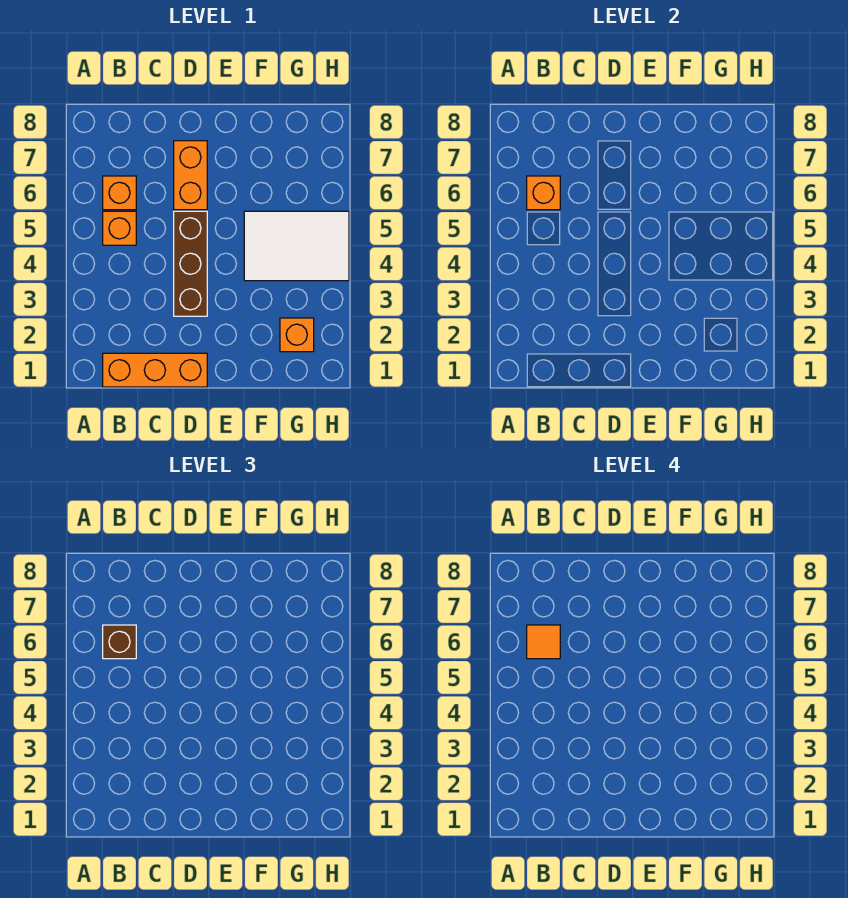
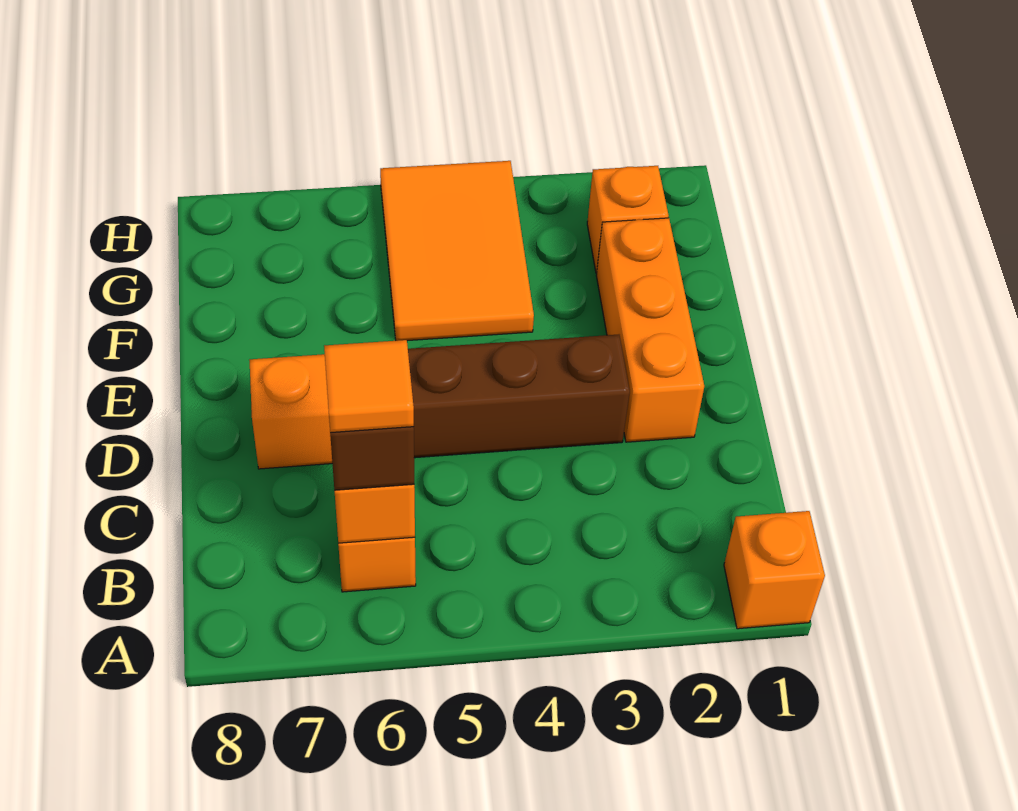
orange brick B1:D1 level 1 -> orange brick D2:F2 level 1
orange brick B5 level 1 -> orange brick A1 level 1
white tile F4:H5 level 1 -> orange tile F4:H5 level 1

